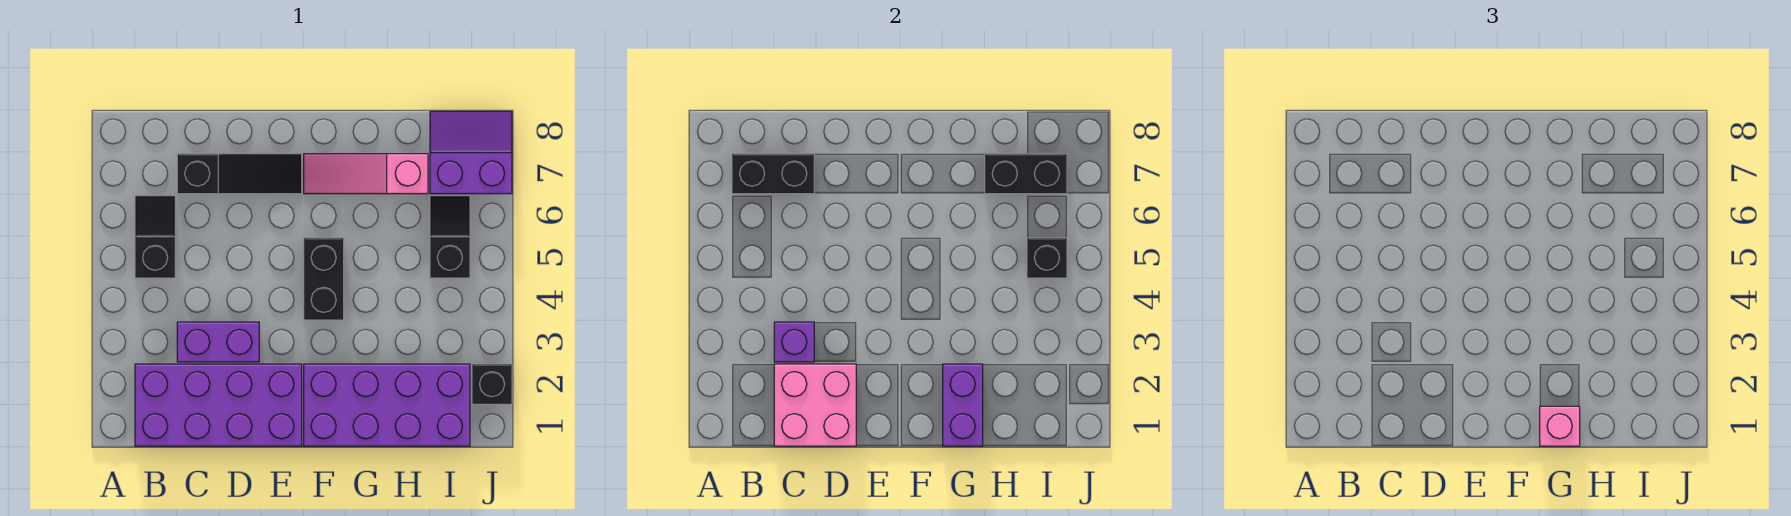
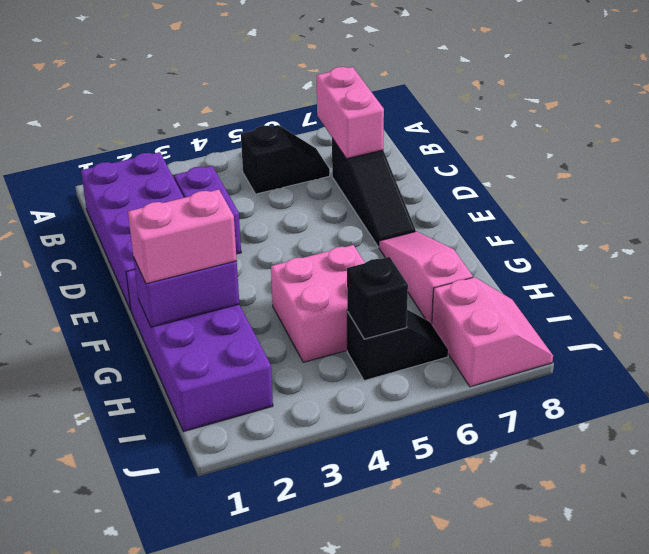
black brick B7:C7 level 2 -> pink brick B7:C7 level 2
pink brick C1:D2 level 2 -> pink brick G4:H5 level 1
purple brick C3 level 2 -> none
black brick F4:F5 level 1 -> none
pink brick G1 level 3 -> pink brick G1:G2 level 3
black brick H7:I7 level 2 -> none
purple slope I7:J8 level 1 top 7 -> pink slope I7:J8 level 1 top 7
black brick J2 level 1 -> none

